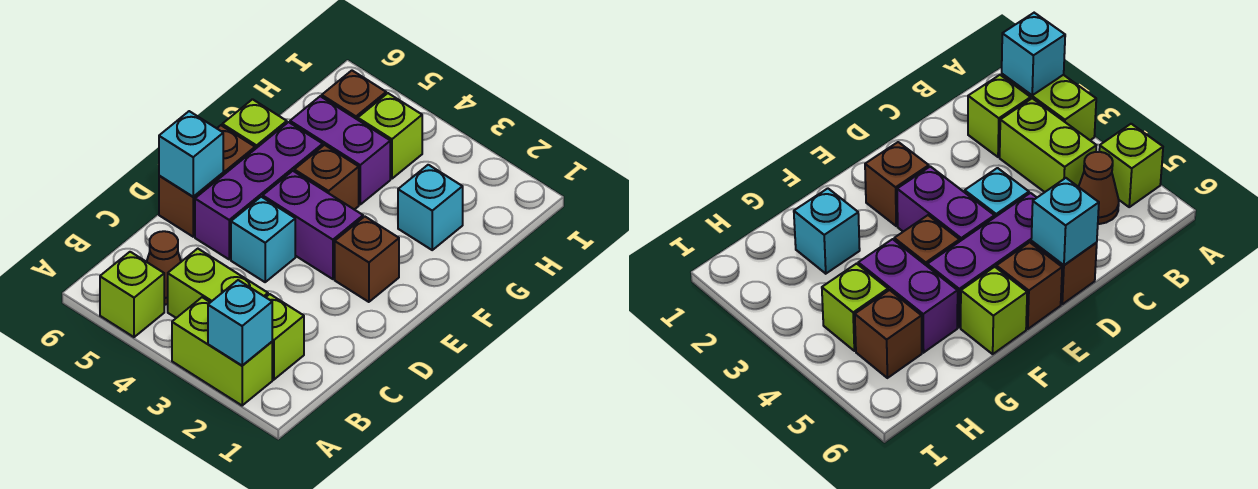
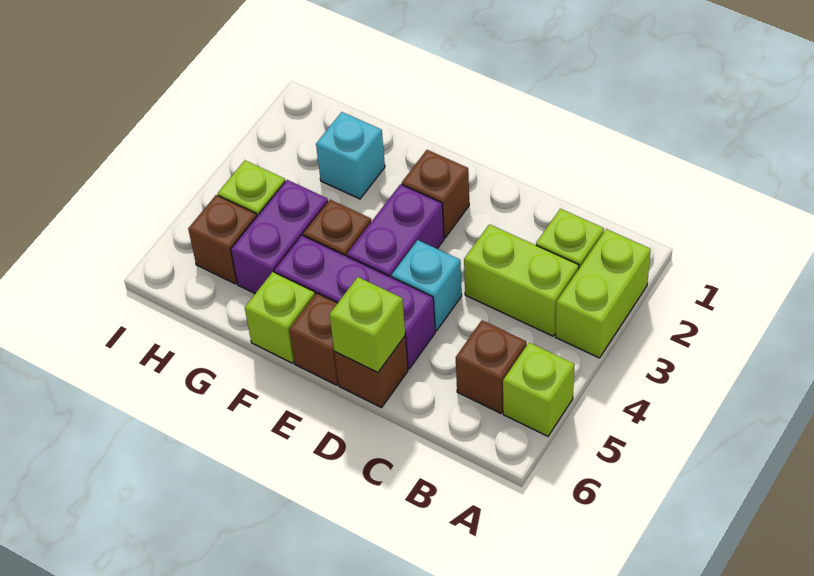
cyan brick A2 level 2 -> none
lime brick B3:B4 level 1 -> lime brick B3:C3 level 1
brown cone B5 level 1 -> brown brick B5 level 1
cyan brick D6 level 2 -> lime brick D6 level 2

